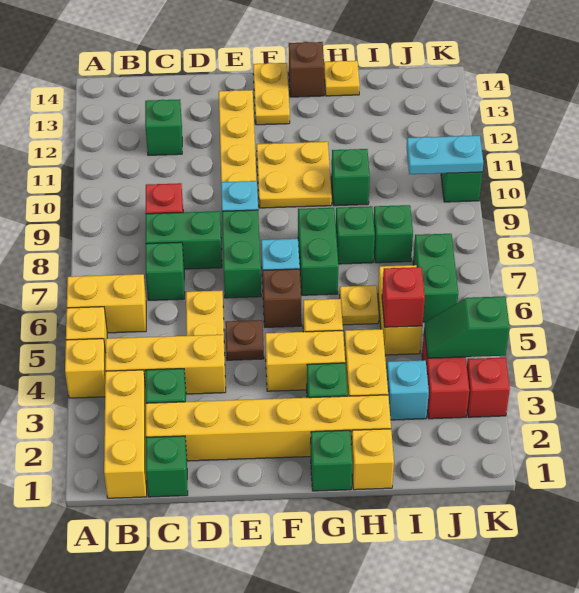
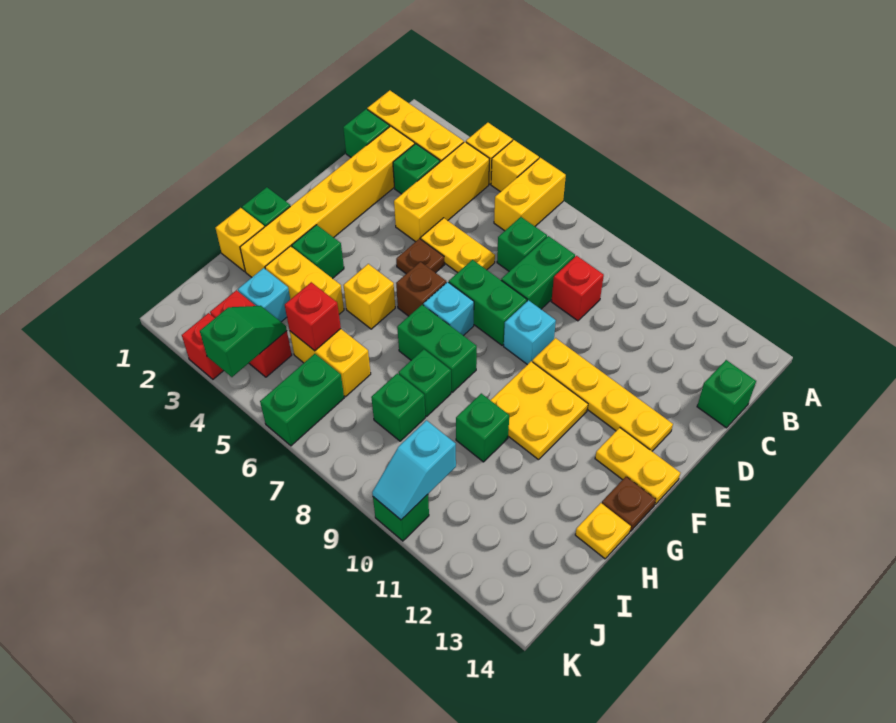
green brick C12 level 1 -> green brick C14 level 1
yellow brick F4:G4 level 1 -> none
brown brick G14 level 1 -> brown plate G14 level 1
yellow plate H6 level 1 -> none
green brick J6:J7 level 1 -> green brick J6:K6 level 1
cyan plate J10:K10 level 2 -> cyan slope J10:K10 level 2 top J

